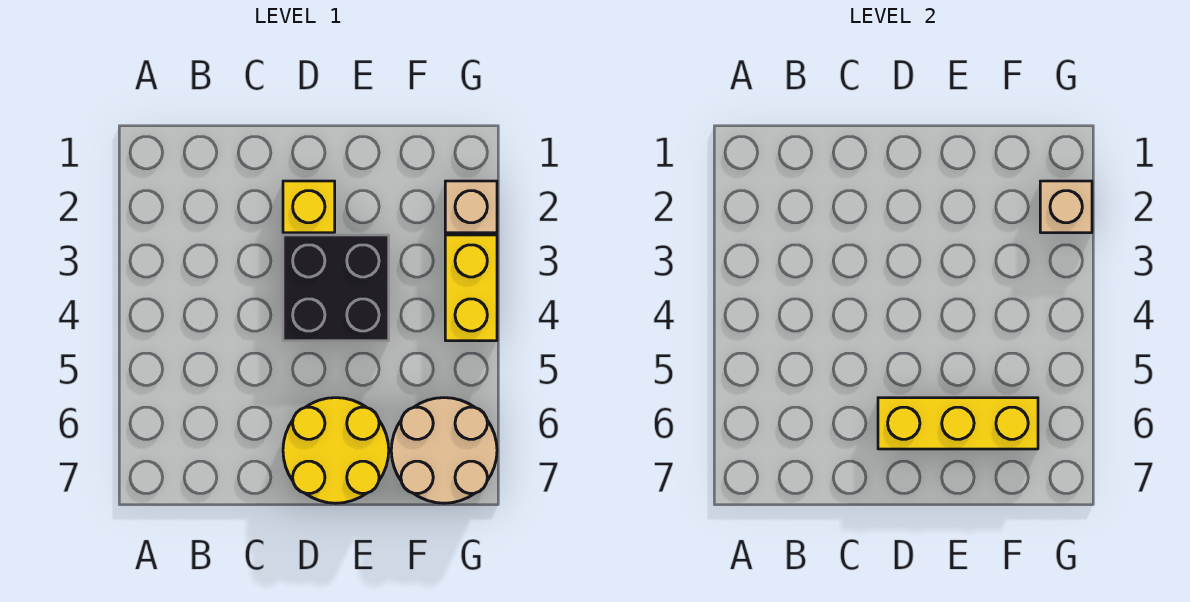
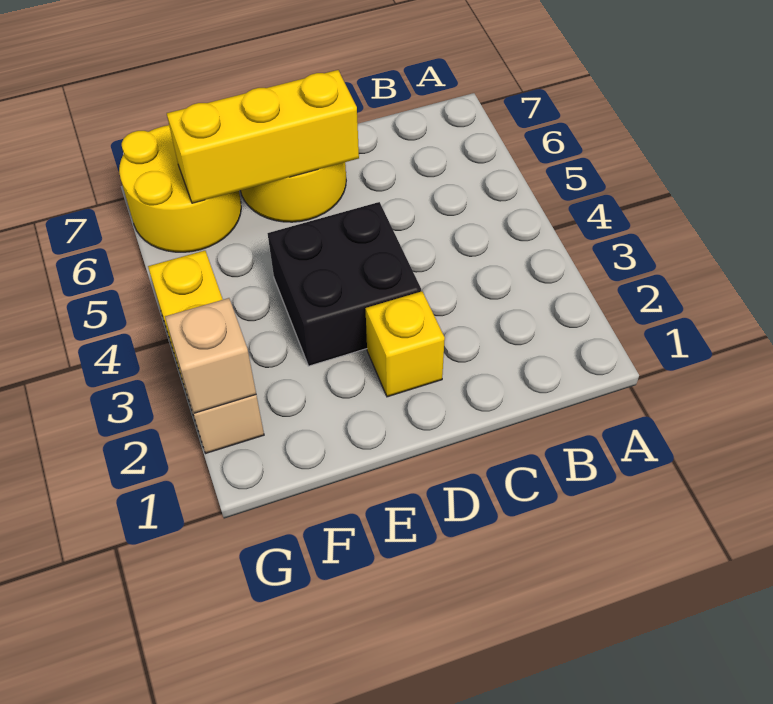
tan round brick F6:G7 level 1 -> yellow round brick F6:G7 level 1

